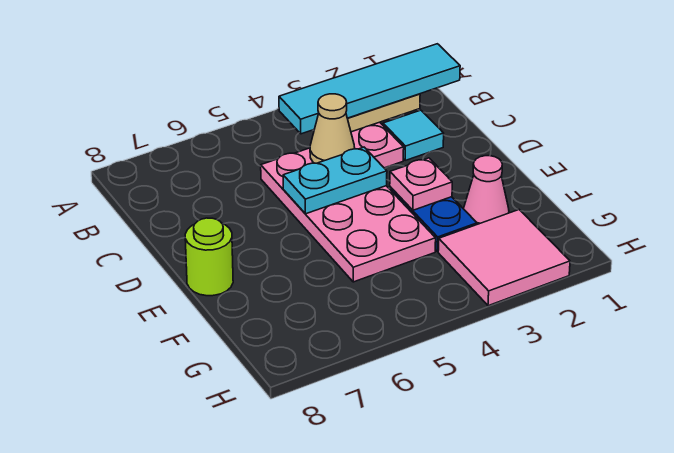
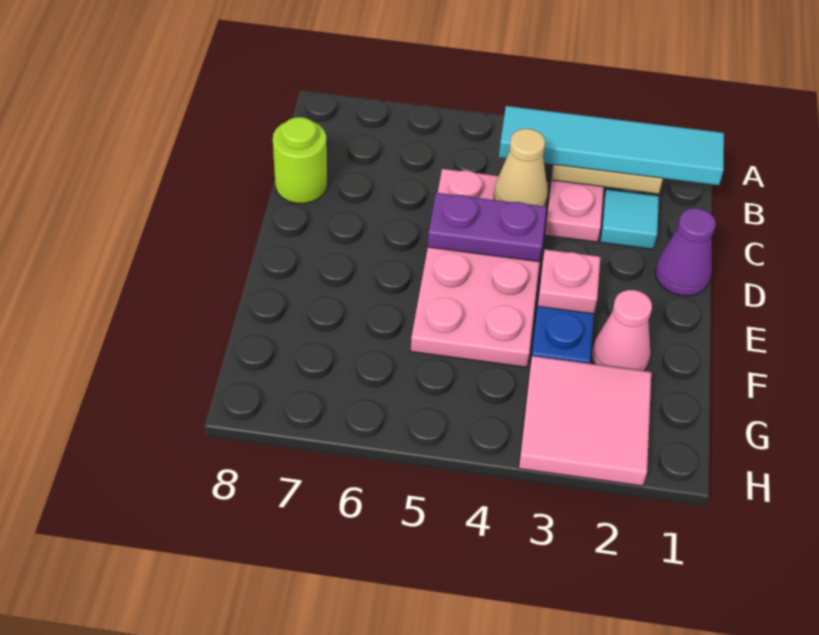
none -> purple cone D1 level 1
cyan plate D4:D5 level 2 -> purple plate D4:D5 level 2
lime round brick E8 level 1 -> lime round brick C8 level 1

